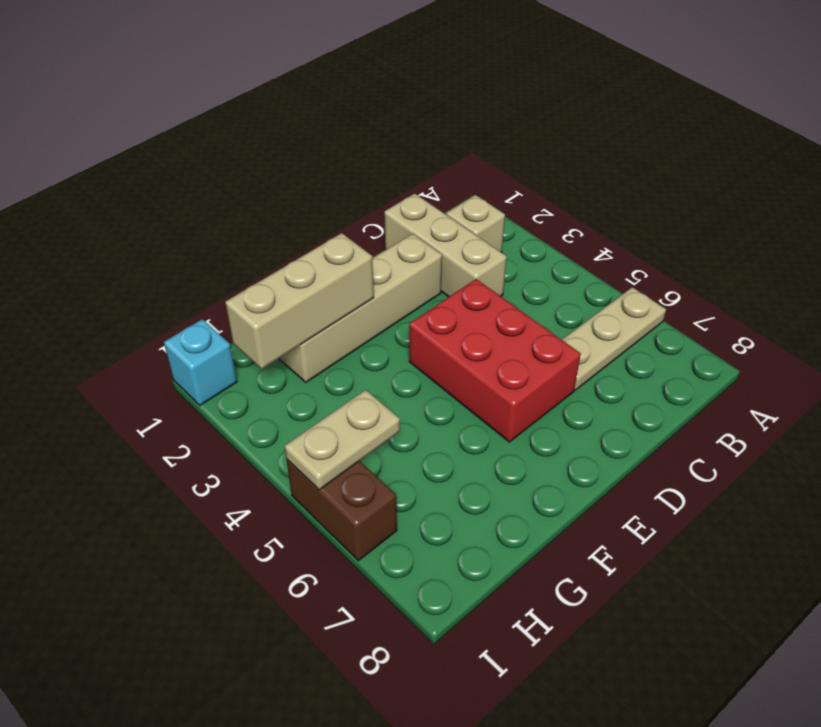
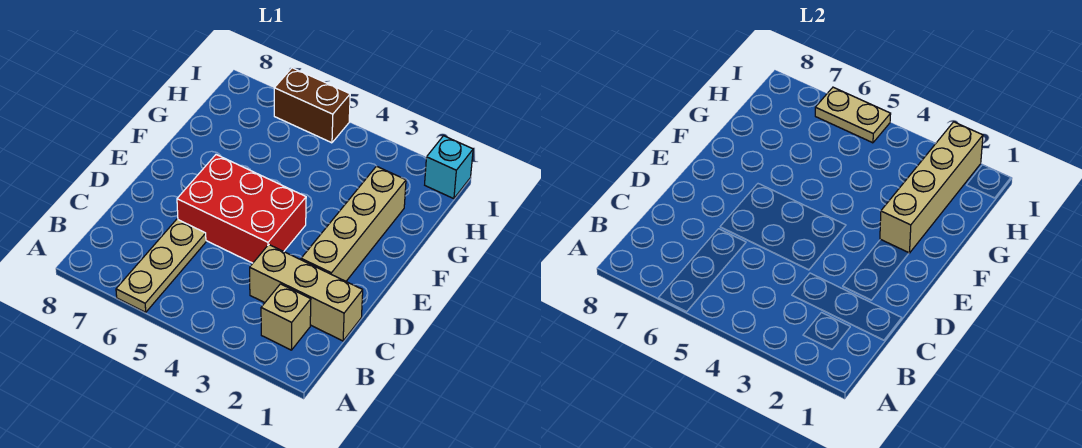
tan brick F2:H2 level 2 -> tan brick F2:I2 level 2
tan plate H5:I5 level 2 -> tan plate I5:I6 level 2

